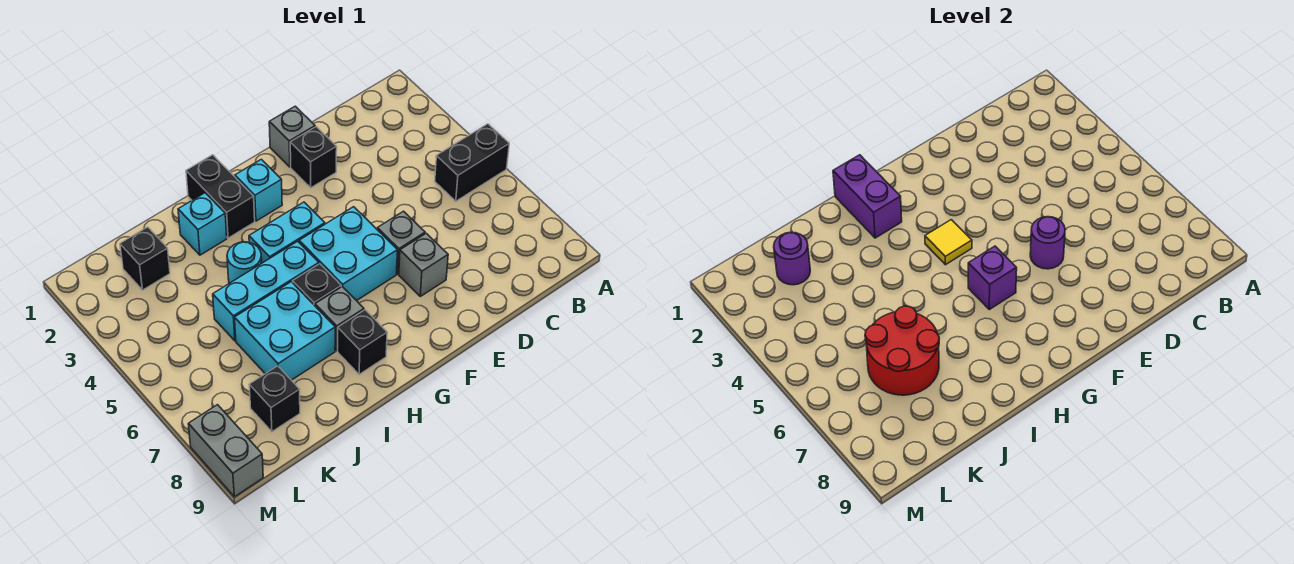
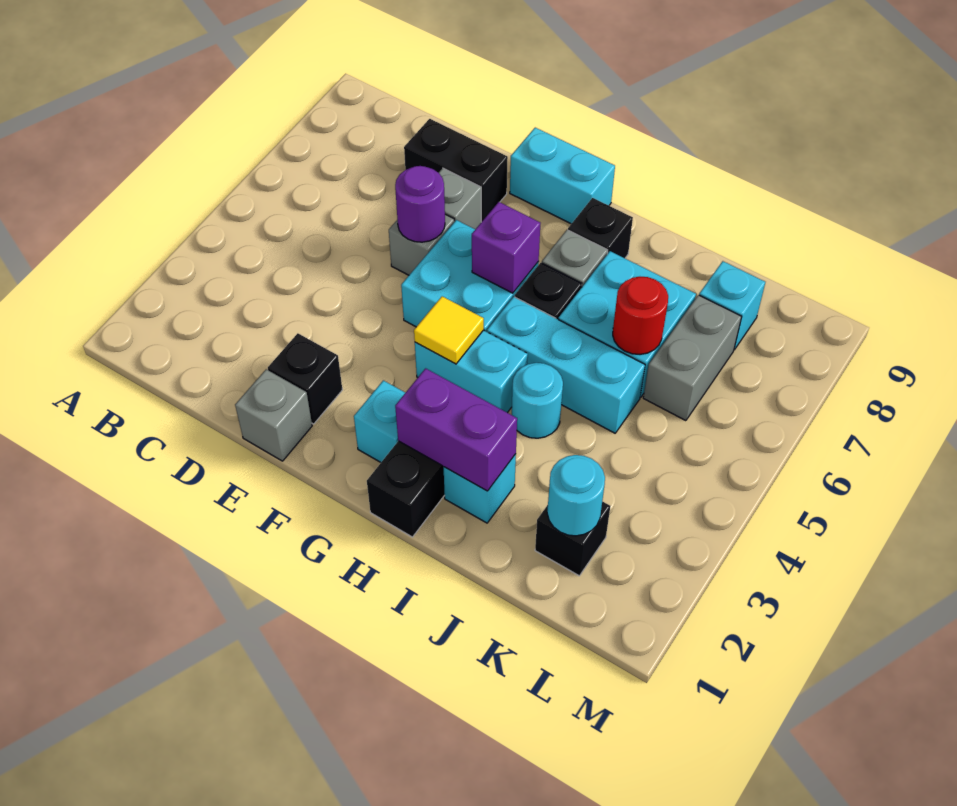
black brick A5:B5 level 1 -> black brick D8:E8 level 1
none -> cyan brick F9:G9 level 1
purple brick H1:H2 level 2 -> purple brick H2:I2 level 2
red round brick J6:K7 level 2 -> red round brick J6 level 2
purple round brick K2 level 2 -> cyan round brick K2 level 2
black brick K8 level 1 -> cyan brick K8 level 1
grey brick M8:M9 level 1 -> grey brick K6:K7 level 1

